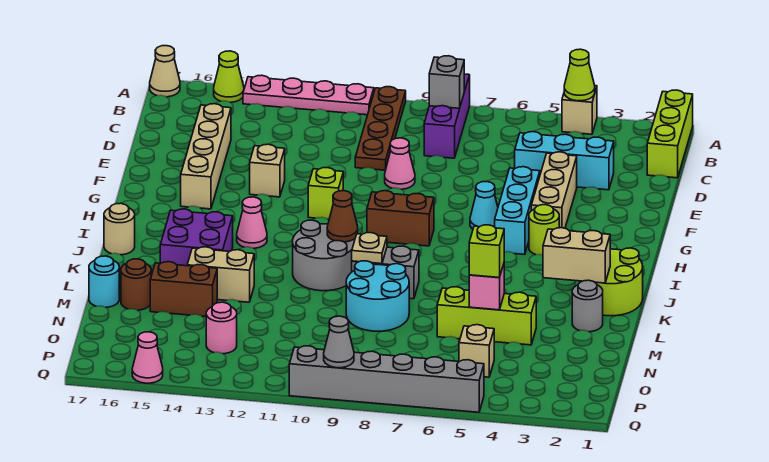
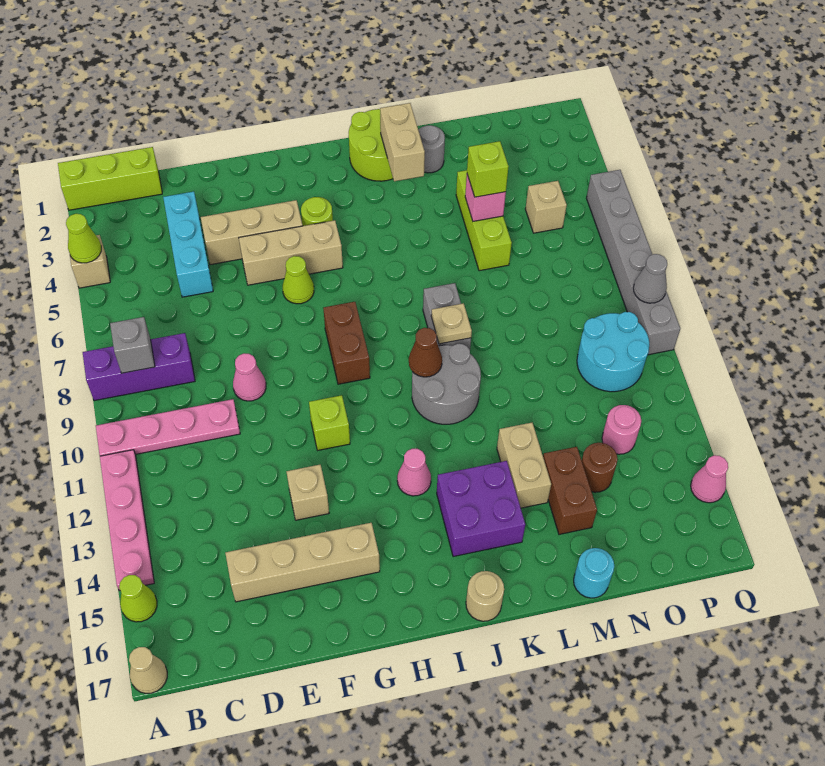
brown plate A10:D10 level 1 -> pink plate A10:D10 level 1
cyan brick F5:H5 level 1 -> tan brick F5:H5 level 1
cyan cone G6 level 1 -> lime cone G6 level 1
cyan round brick L8:M9 level 1 -> cyan round brick O10:P11 level 1
brown round brick M16 level 1 -> brown round brick N14 level 1

